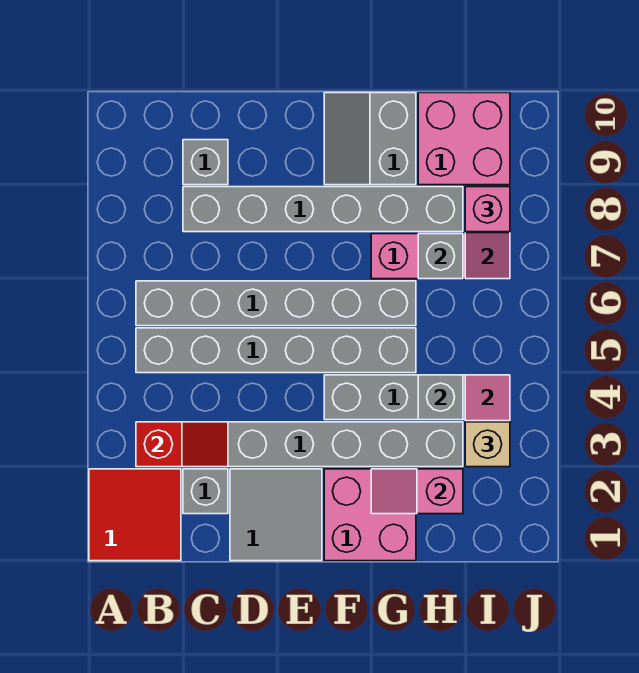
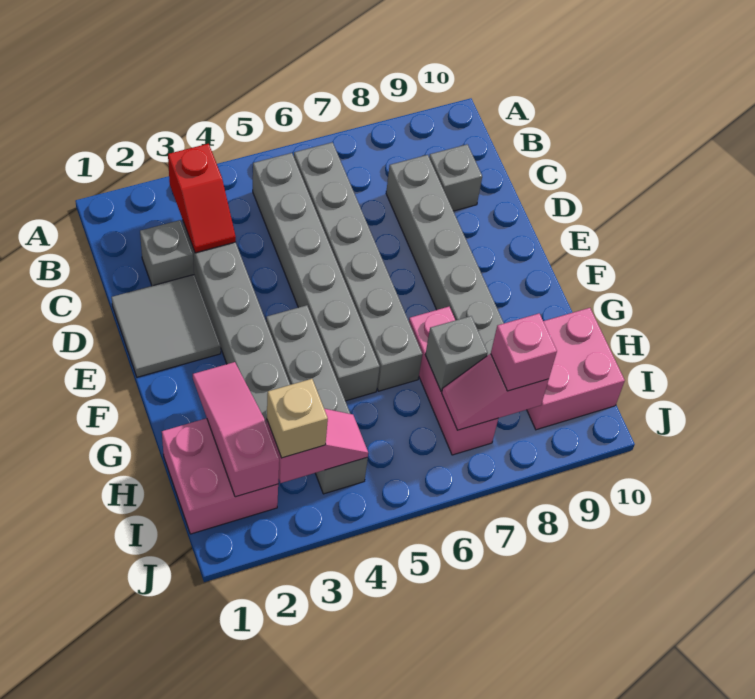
red tile A1:B2 level 1 -> none
pink brick F1:G2 level 1 -> pink brick H1:I2 level 1
grey slope F9:G10 level 1 top G -> none
pink slope G2:H2 level 2 top H -> pink slope G2:I2 level 2 top I
grey brick H4 level 2 -> none

